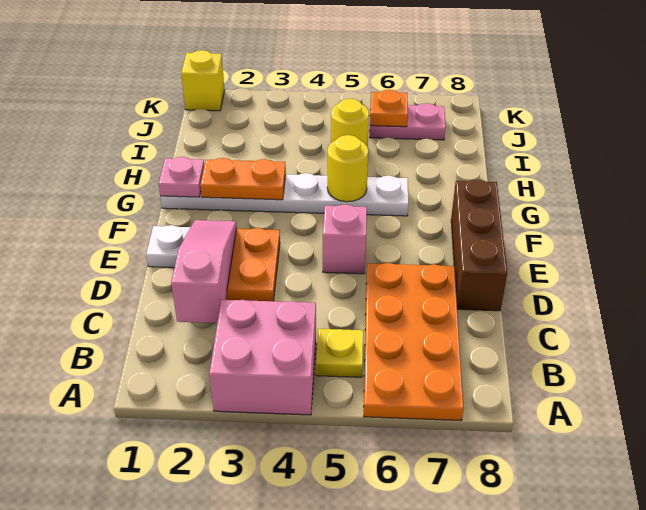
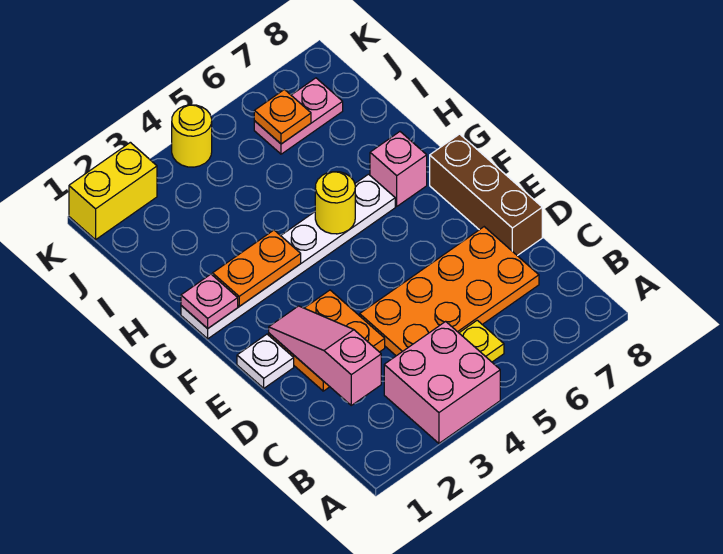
orange plate A6:D7 level 1 -> orange plate C4:D7 level 1
pink brick E5 level 1 -> pink brick G7 level 1
yellow round brick I5 level 1 -> yellow round brick K4 level 1
yellow brick K1 level 1 -> yellow brick K1:K2 level 1

